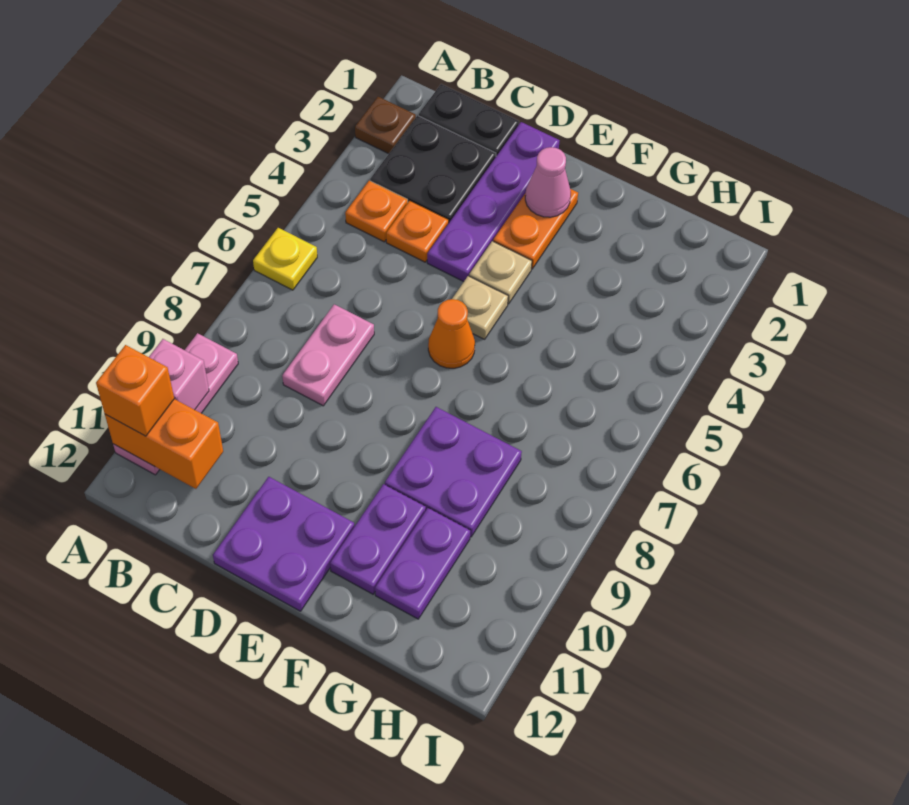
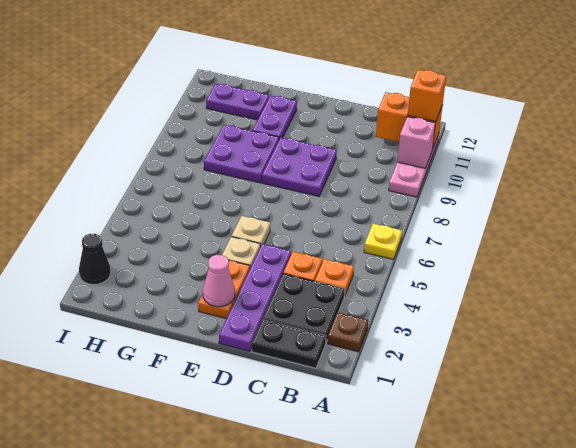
pink plate C7:C8 level 1 -> none
purple plate D11:E12 level 1 -> purple plate D8:E9 level 1
orange cone E6 level 1 -> none
purple plate G10:G11 level 1 -> purple plate G11:H11 level 1
none -> black cone I2 level 1

